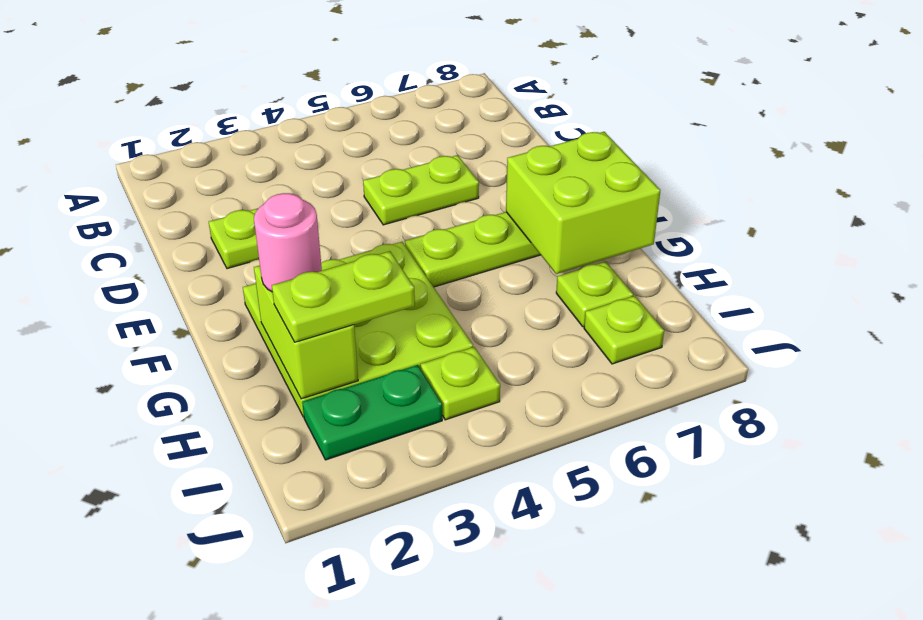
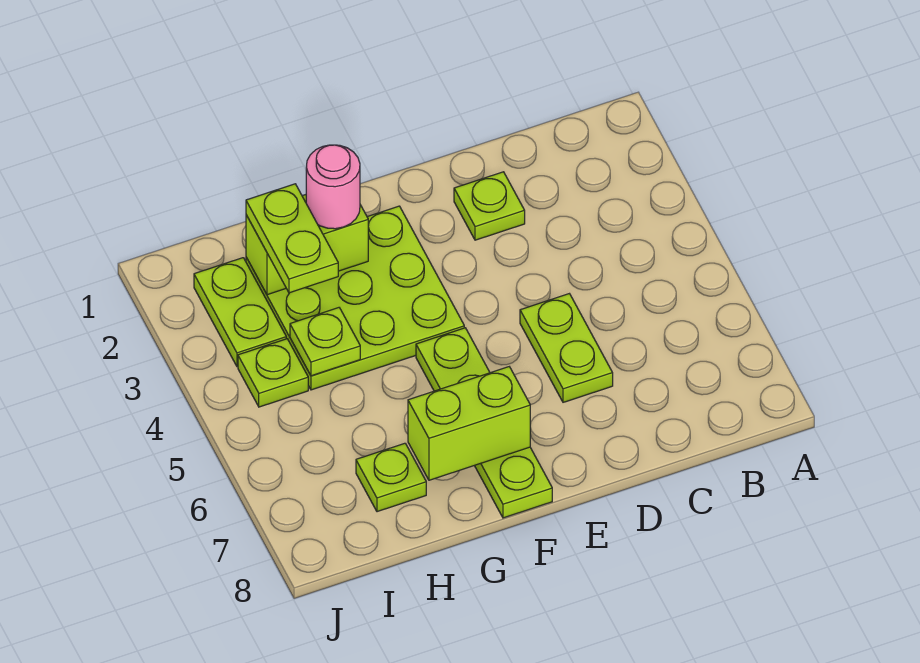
lime brick F7:G8 level 2 -> lime brick F7:G7 level 2
green plate I2:I3 level 1 -> lime plate I2:I3 level 1
lime plate I7 level 1 -> lime plate H4 level 2

